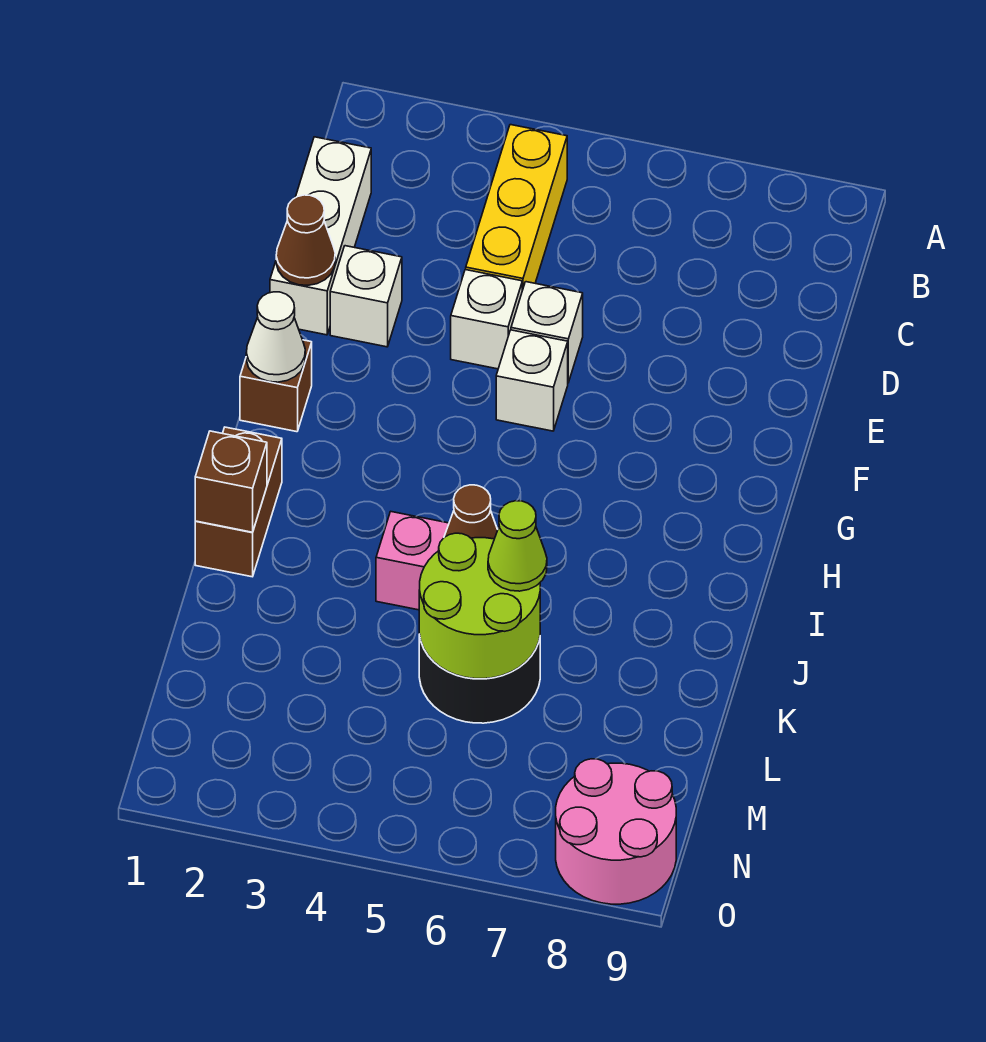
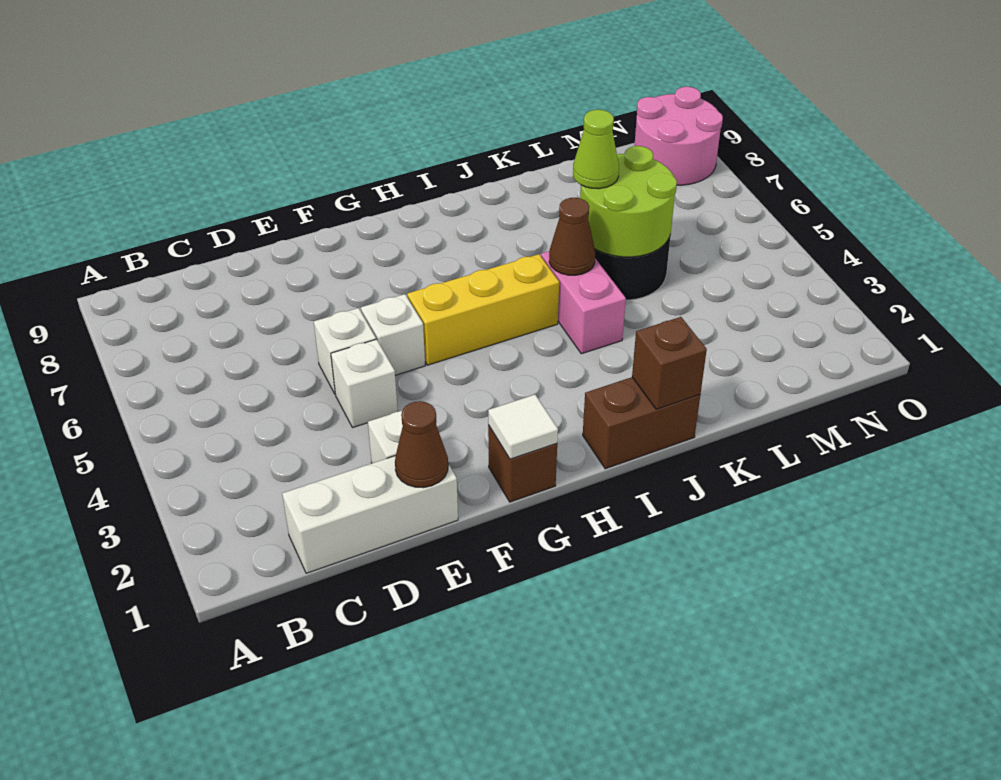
yellow brick B4:D4 level 1 -> yellow brick G5:I5 level 1
white cone G1 level 2 -> white tile G1 level 2

